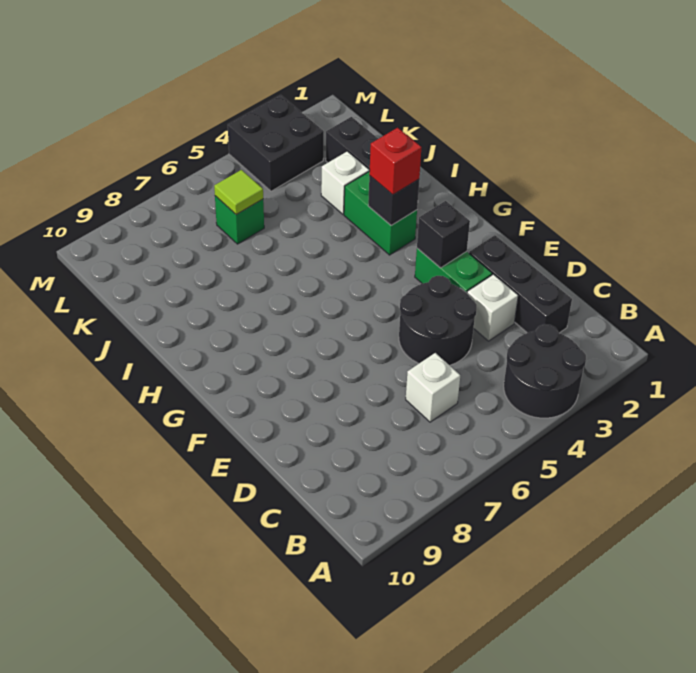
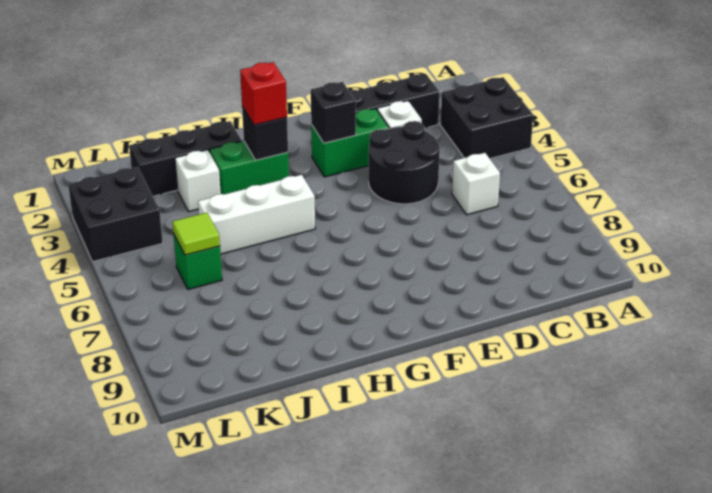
black round brick A3:B4 level 1 -> black brick A3:B4 level 1
none -> white brick H5:J5 level 1

